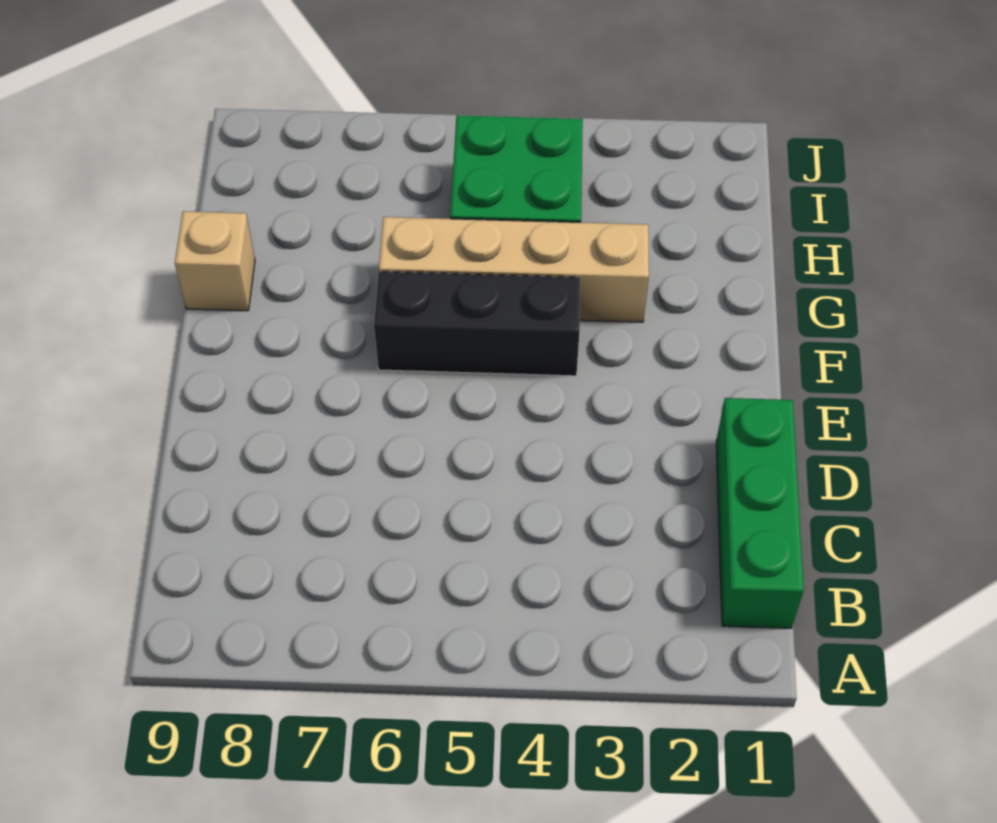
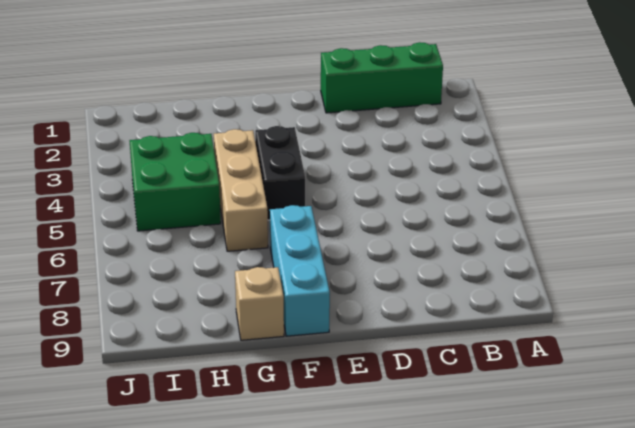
black brick F4:F6 level 1 -> black brick F4:F5 level 1
none -> cyan brick F7:F9 level 1
tan brick G3:G6 level 1 -> tan brick G4:G6 level 1

